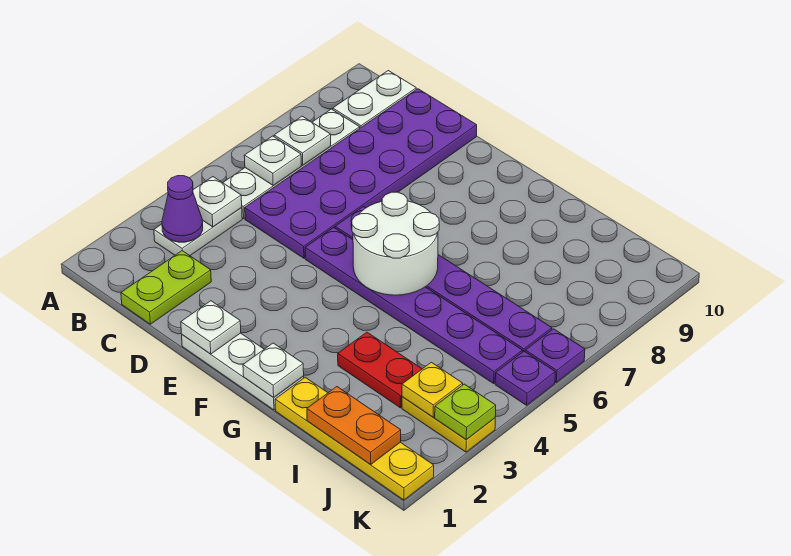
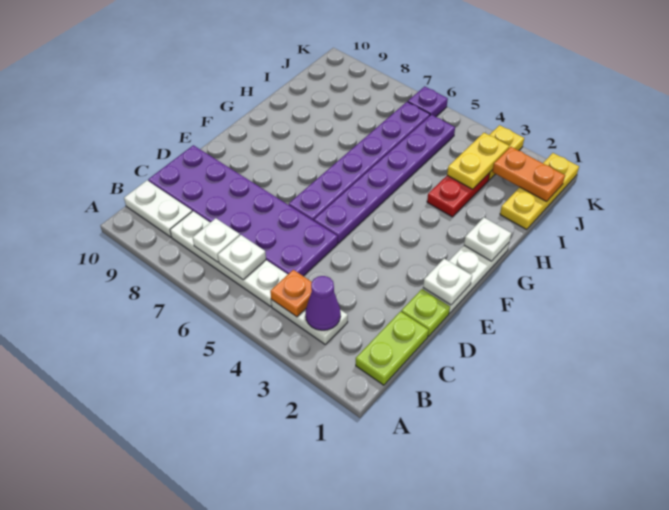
white plate B4 level 2 -> orange plate B4 level 2
lime plate C1:C2 level 1 -> lime plate B1:C1 level 1
white round brick F5:G6 level 2 -> none
yellow plate H1:K1 level 1 -> yellow plate I1:K1 level 1
orange plate I1:J1 level 2 -> orange plate J1:J2 level 2
yellow plate J3 level 2 -> yellow plate I3:J3 level 2
lime plate K3 level 2 -> lime plate D1 level 1
purple plate K5 level 1 -> none

